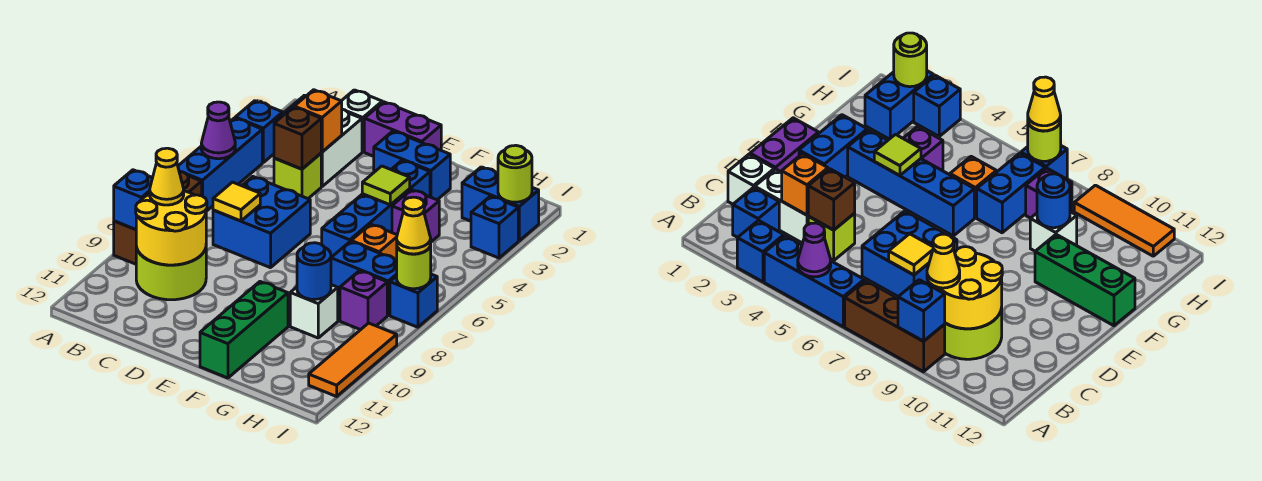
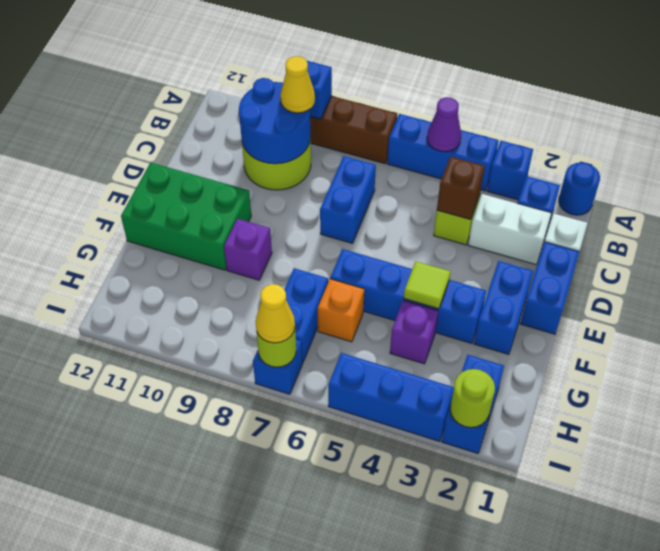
yellow round brick B9:C10 level 2 -> blue round brick B9:C10 level 2
orange brick C3 level 2 -> none
blue brick C6:D7 level 1 -> blue brick C7:D7 level 1
yellow tile C7 level 2 -> none
purple brick D1:E1 level 1 -> blue brick D1:E1 level 1
green brick F10:F12 level 1 -> green brick E10:F12 level 1
white brick G9 level 1 -> none
blue round brick G9 level 2 -> blue round brick A1 level 1
purple brick H8 level 1 -> purple brick F9 level 1
blue brick I3 level 1 -> blue brick I3:I5 level 1
orange tile I9:I11 level 1 -> none

